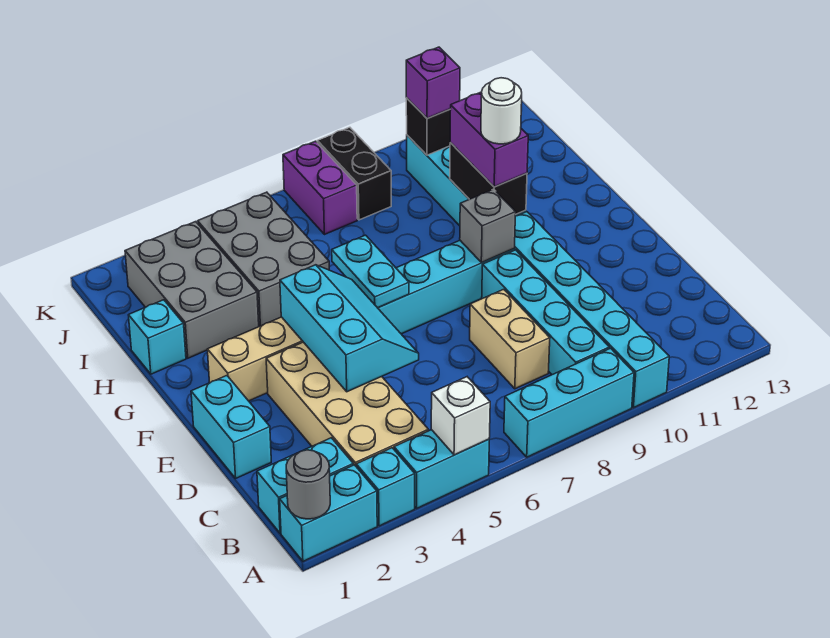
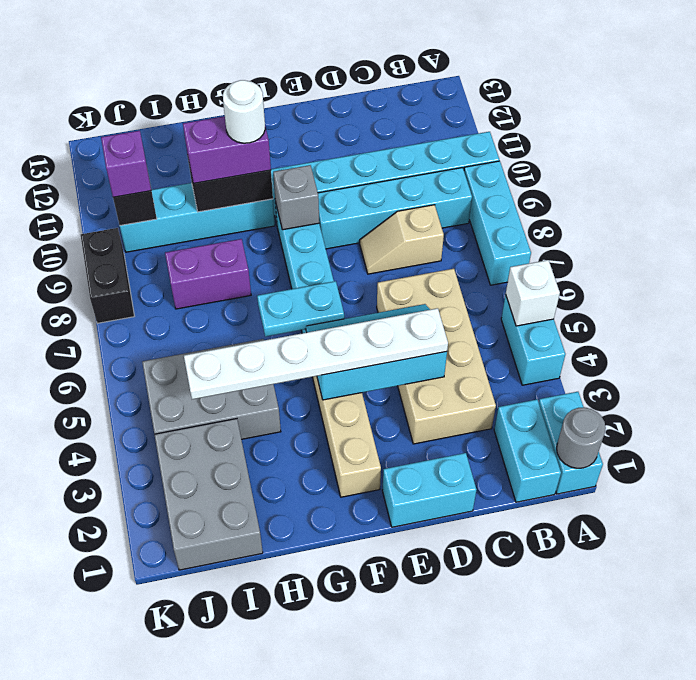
cyan brick A3 level 1 -> none
tan brick B3:E4 level 1 -> tan brick C3:D6 level 1
tan brick C8:D8 level 1 -> tan slope C8:D8 level 1 top C
none -> white plate D4:I4 level 3
cyan brick H1 level 1 -> none
grey brick H2:J3 level 1 -> grey brick I1:J3 level 1
purple brick J7:K7 level 1 -> purple brick H8:I8 level 1
black brick J8:K8 level 1 -> black brick K8:K9 level 1

